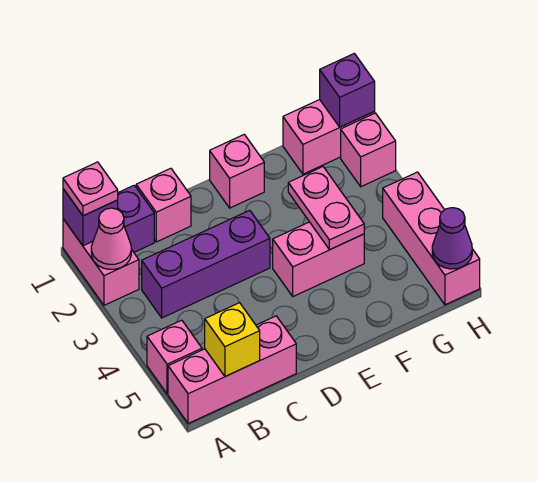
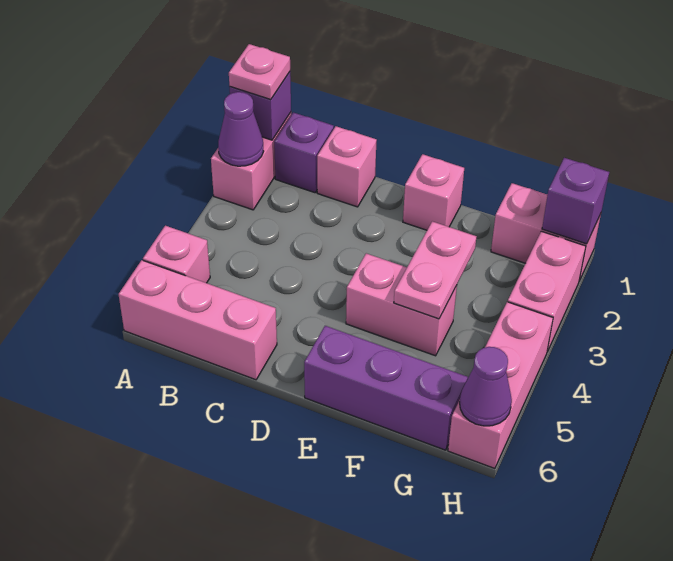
pink cone A2 level 2 -> purple cone A2 level 2
purple brick B3:D3 level 1 -> purple brick E6:G6 level 1
yellow brick B6 level 2 -> none
pink brick H2 level 1 -> pink brick H2:H3 level 1

